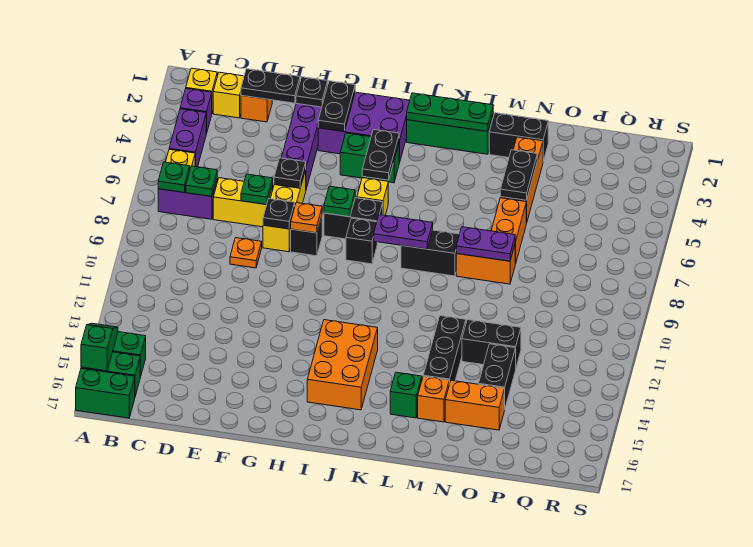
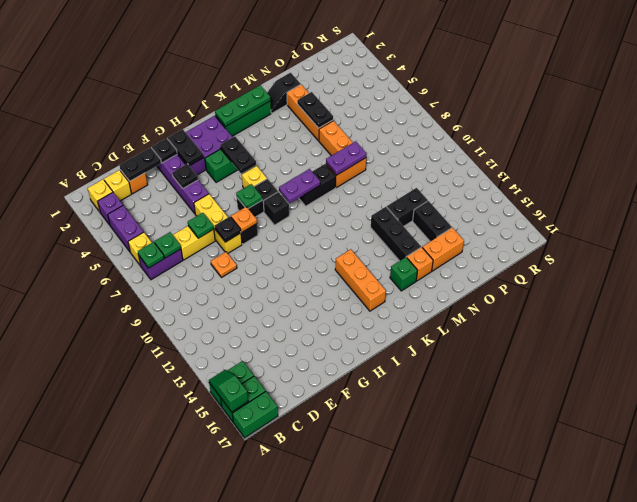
black plate F6 level 2 -> black plate F4 level 2
orange brick I13:J15 level 1 -> orange brick J13:J15 level 1
black brick M2:N2 level 1 -> black slope M2:N2 level 1 top N

